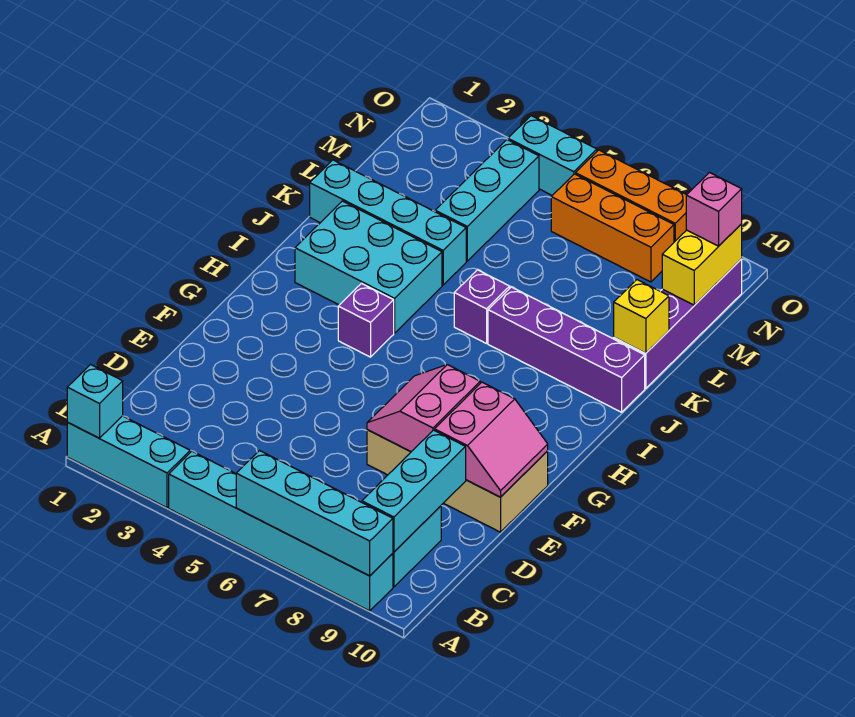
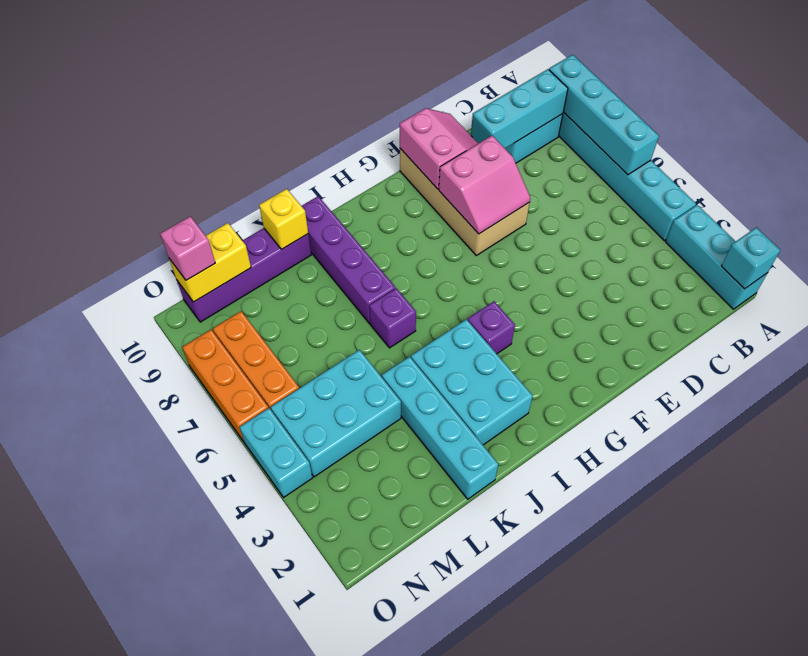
pink slope E9:F10 level 2 top 9 -> pink slope E9:F10 level 2 top F
cyan brick L4:N4 level 1 -> cyan brick L4:N5 level 1

